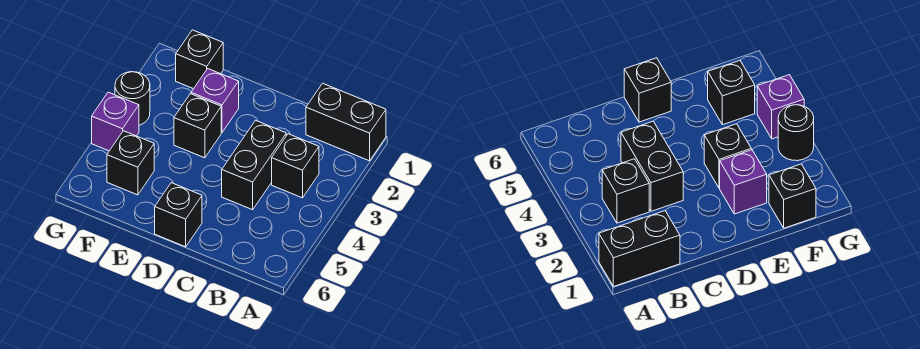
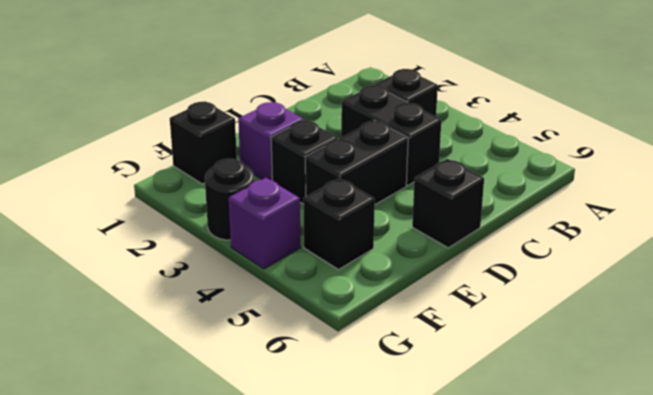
black brick A1:B1 level 1 -> black brick D4:E4 level 1

